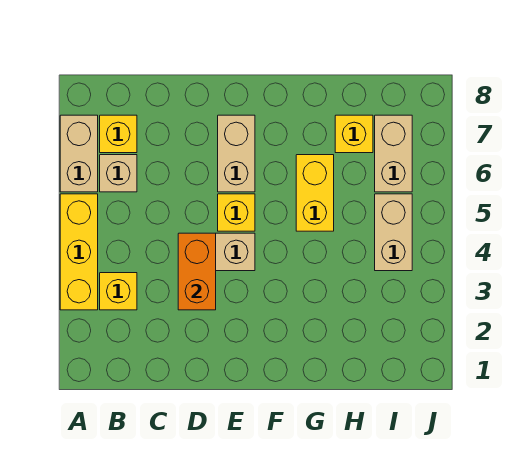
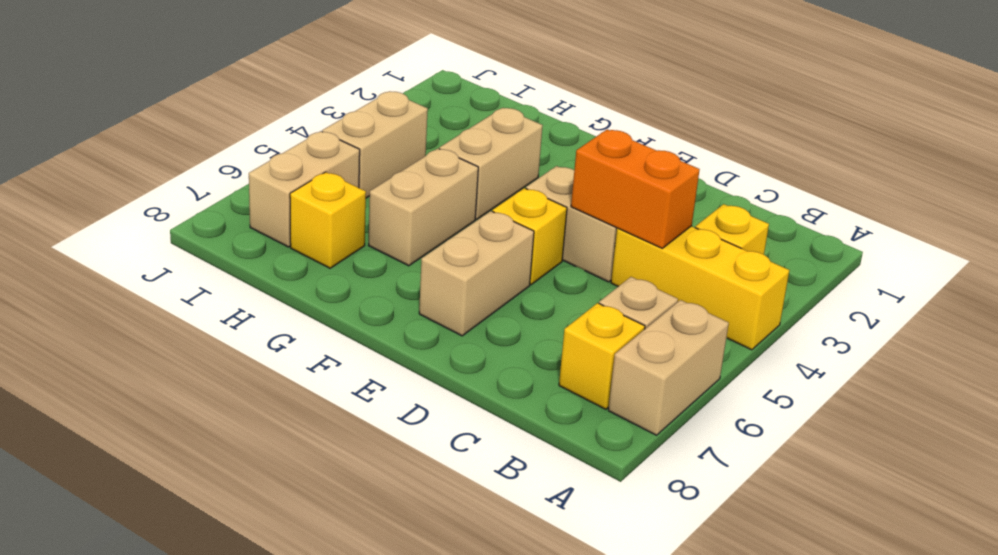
yellow brick A3:A5 level 1 -> yellow brick A4:C4 level 1
orange brick D3:D4 level 2 -> orange brick C4:D4 level 2
none -> tan brick G3:G4 level 1
yellow brick G5:G6 level 1 -> tan brick G5:G6 level 1

